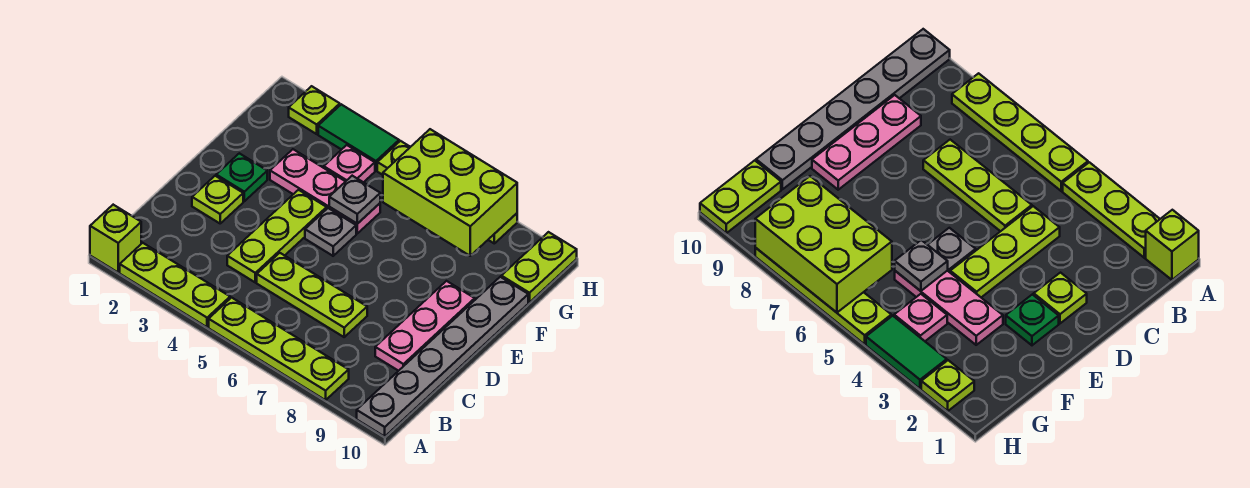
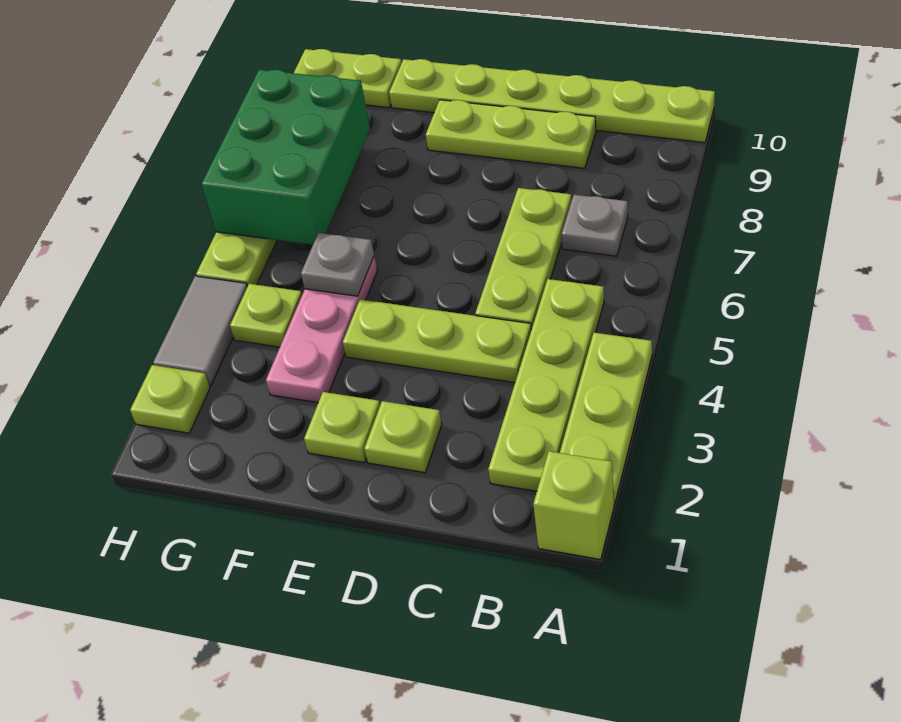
lime plate A5:A8 level 1 -> lime plate B2:B5 level 1
grey plate A10:F10 level 1 -> lime plate A10:F10 level 1
pink plate C9:E9 level 1 -> lime plate C9:E9 level 1
green plate E2 level 1 -> lime plate E2 level 1
grey plate E5 level 1 -> grey plate B7 level 1
pink plate G4 level 1 -> lime plate G4 level 1
lime brick G6:H8 level 2 -> green brick G6:H8 level 2
green tile H3:H4 level 1 -> grey tile H3:H4 level 1

